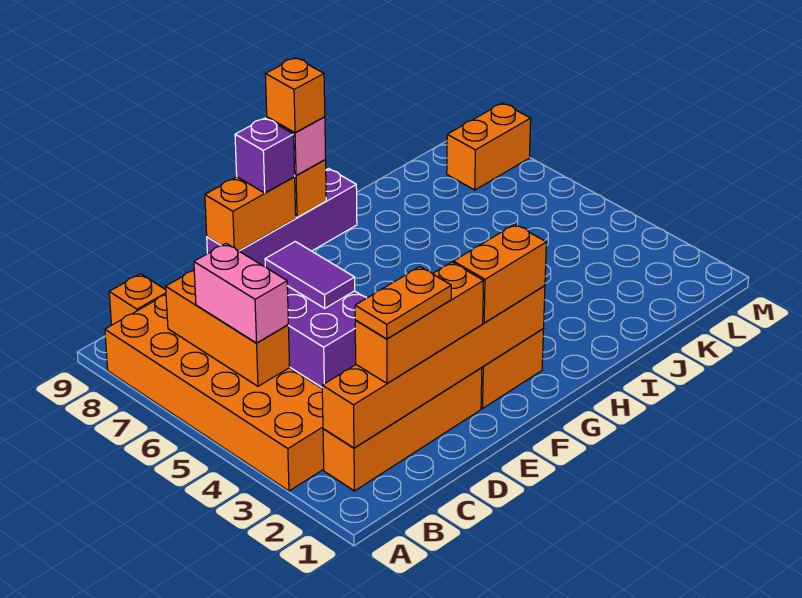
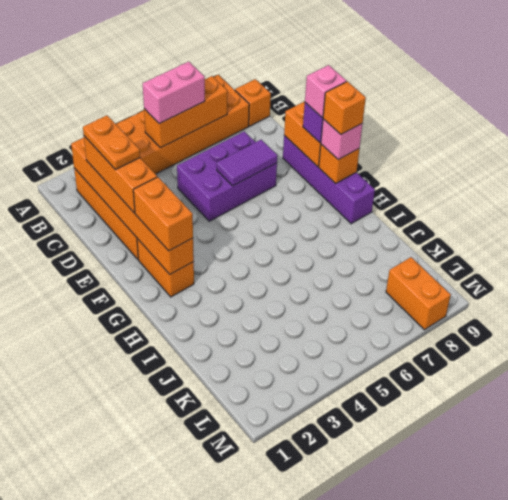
none -> pink brick F9 level 4

